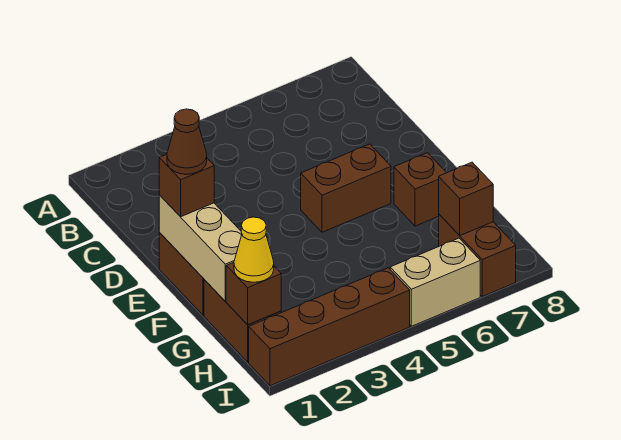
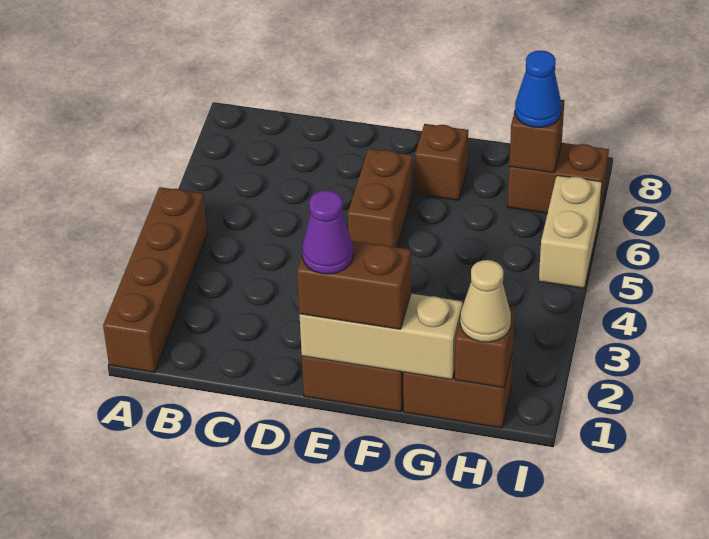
brown brick E1 level 3 -> brown brick E1:F1 level 3
brown cone E1 level 4 -> purple cone E1 level 4
yellow cone H1 level 3 -> tan cone H1 level 3
none -> blue cone H7 level 3
brown brick I1:I4 level 1 -> brown brick A1:A4 level 1

